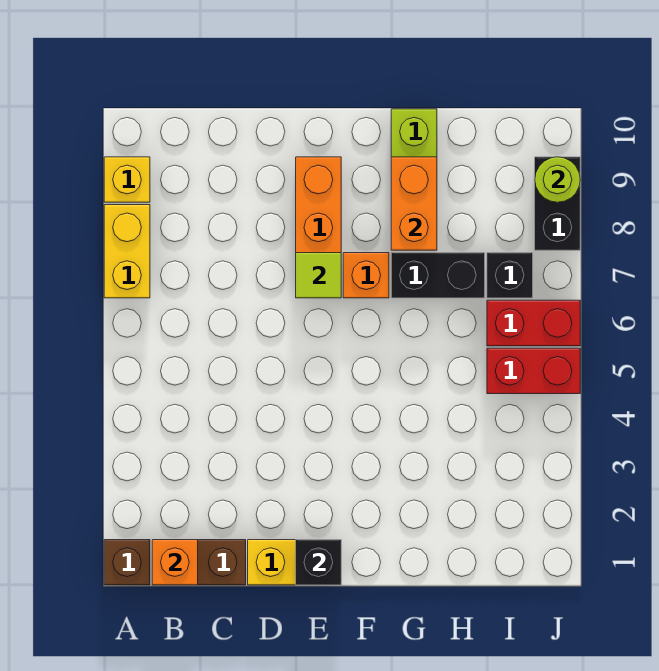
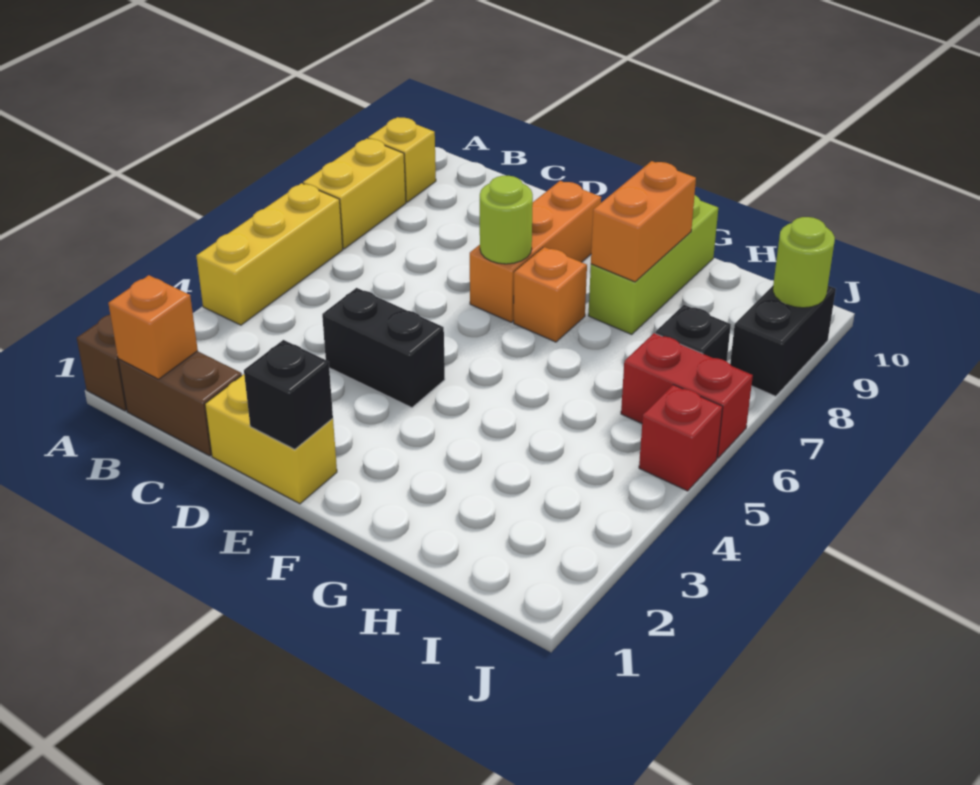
none -> yellow brick A4:A6 level 1
lime tile E7 level 2 -> lime round brick E7 level 2
black brick G7:H7 level 1 -> black brick D4:E4 level 1
red brick I5:J5 level 1 -> red brick J5 level 1

